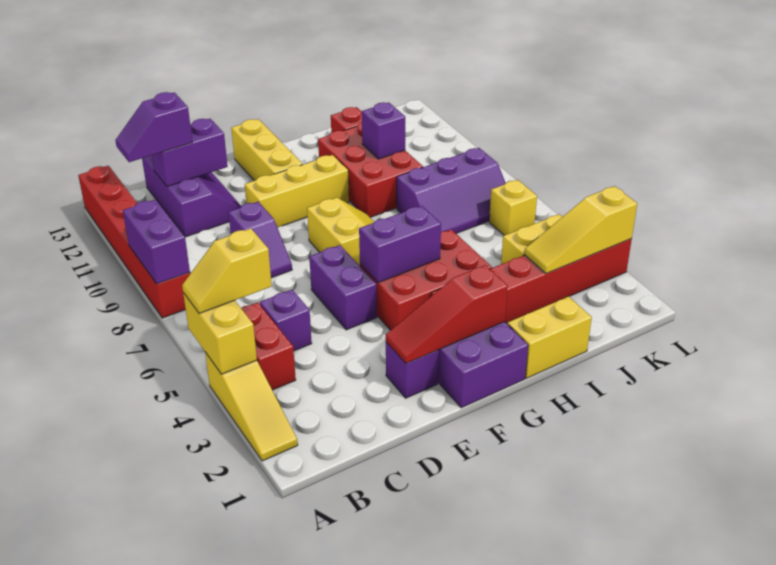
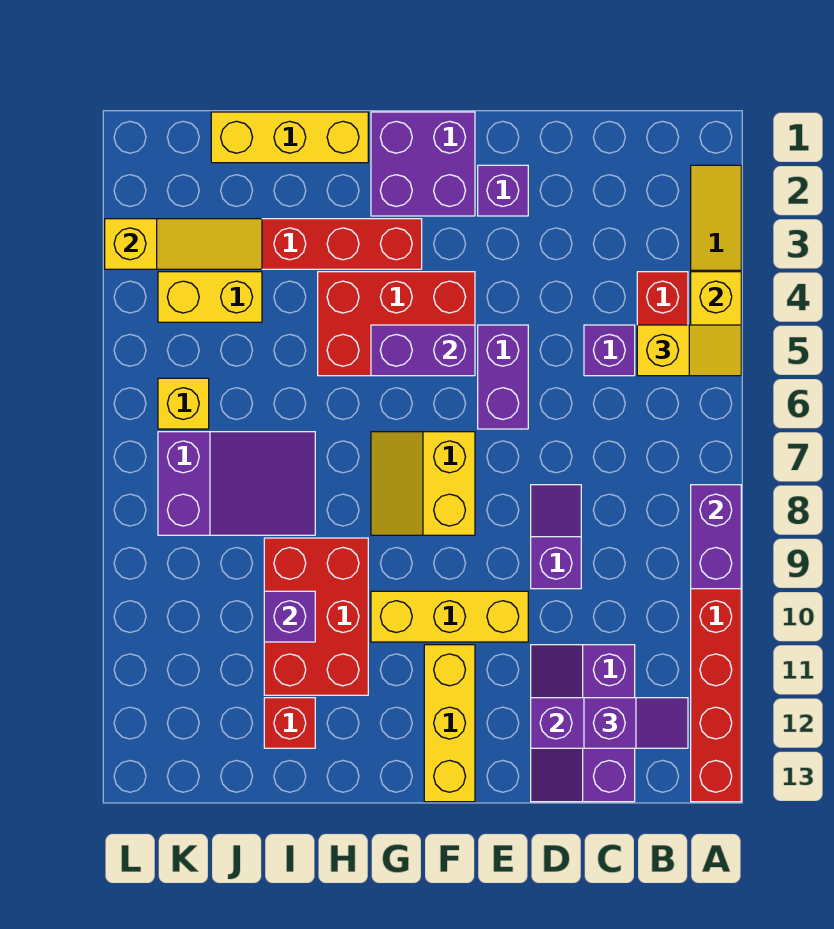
red slope E2:G2 level 2 top G -> none
yellow brick H1:I1 level 1 -> yellow brick H1:J1 level 1
purple slope I7:K8 level 1 top 8 -> purple slope I7:K8 level 1 top K

